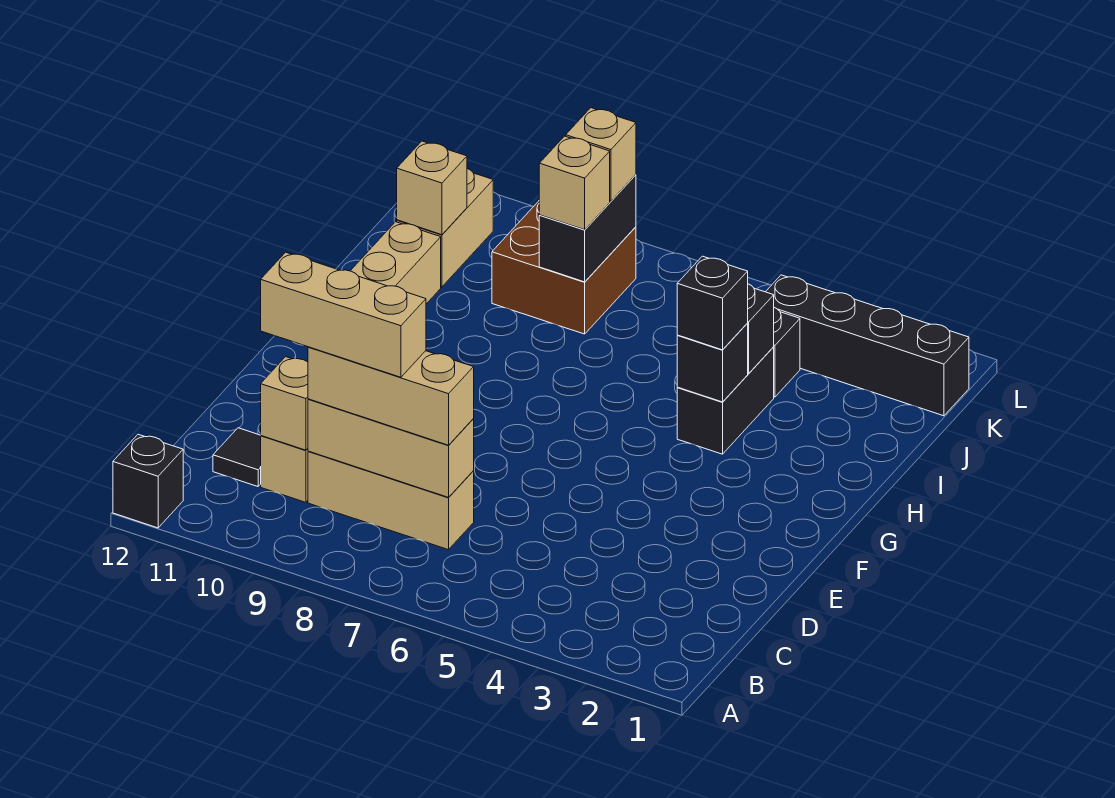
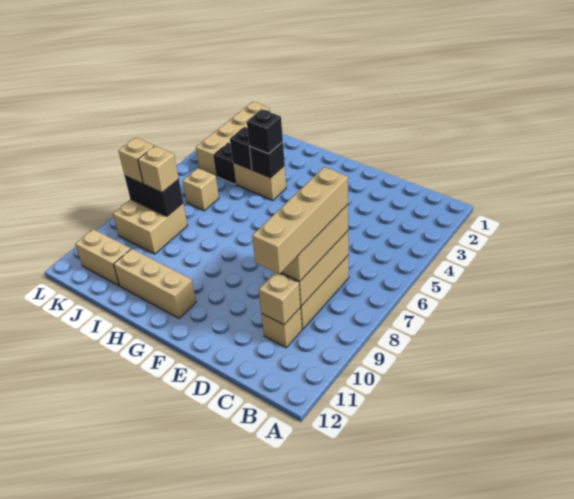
black brick A12 level 1 -> none
tan brick C8:C10 level 4 -> tan brick C7:C10 level 4
black tile C11 level 1 -> none
black brick H4:I4 level 1 -> tan brick H4:I4 level 1
brown brick J8:K9 level 1 -> tan brick J8:K9 level 1
tan brick J11 level 2 -> tan brick J6 level 1
black brick K1:K4 level 1 -> tan brick K1:K4 level 1

